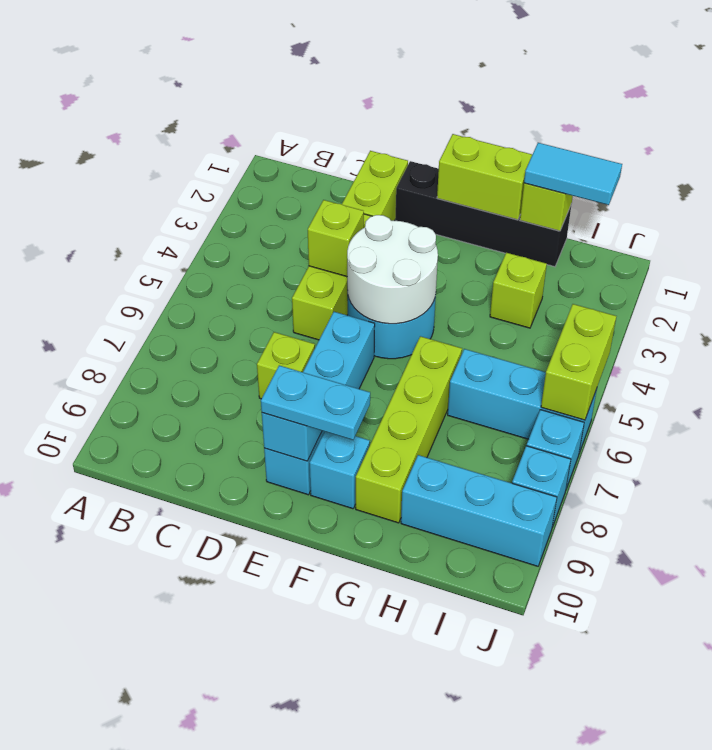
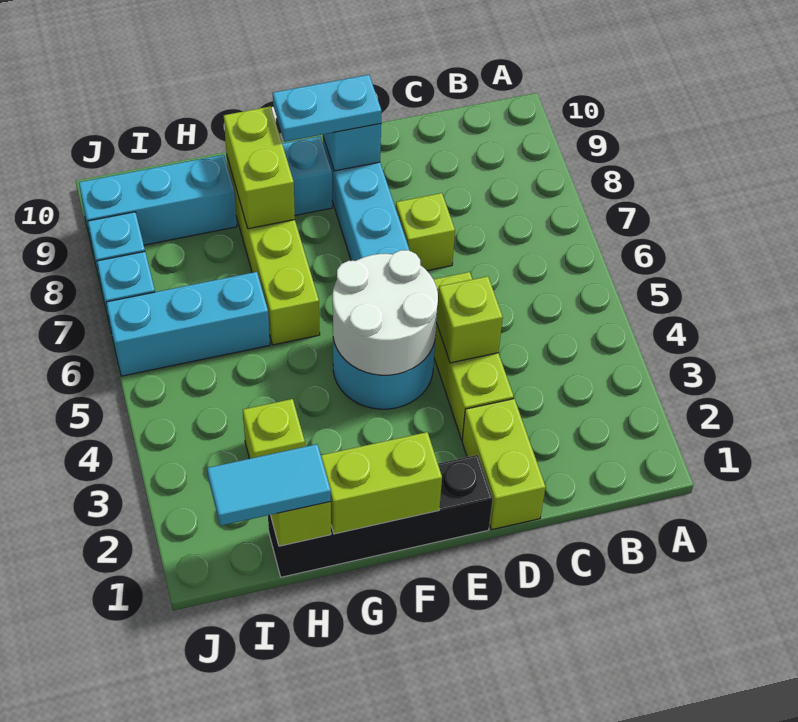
lime brick J5:J6 level 2 -> lime brick G8:G9 level 2

